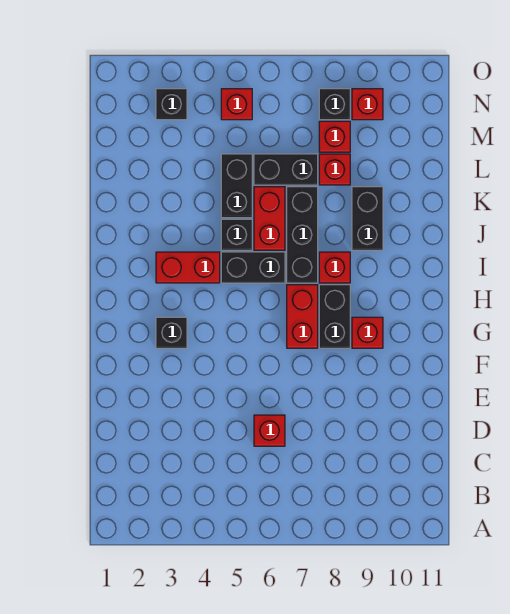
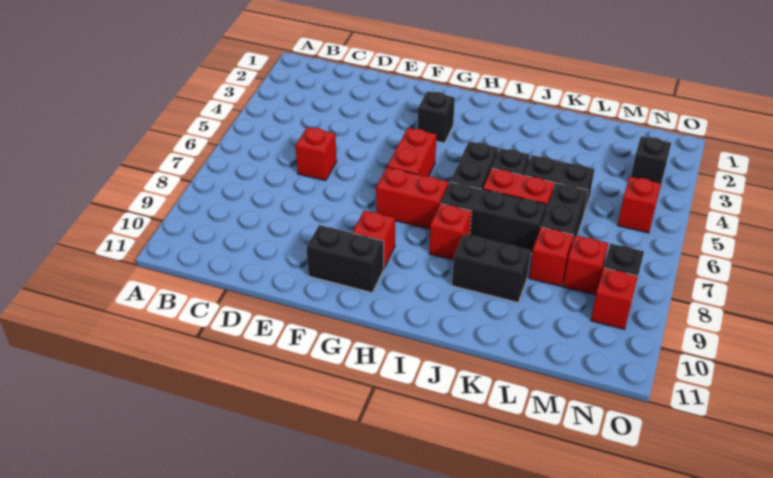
black brick G8:H8 level 1 -> black brick F10:G10 level 1
red brick I3:I4 level 1 -> red brick G5:G6 level 1

